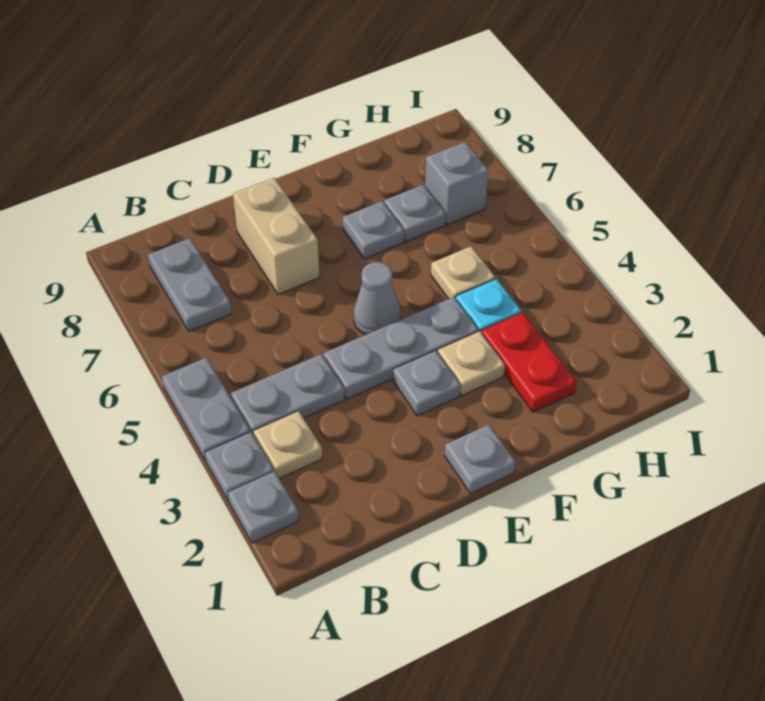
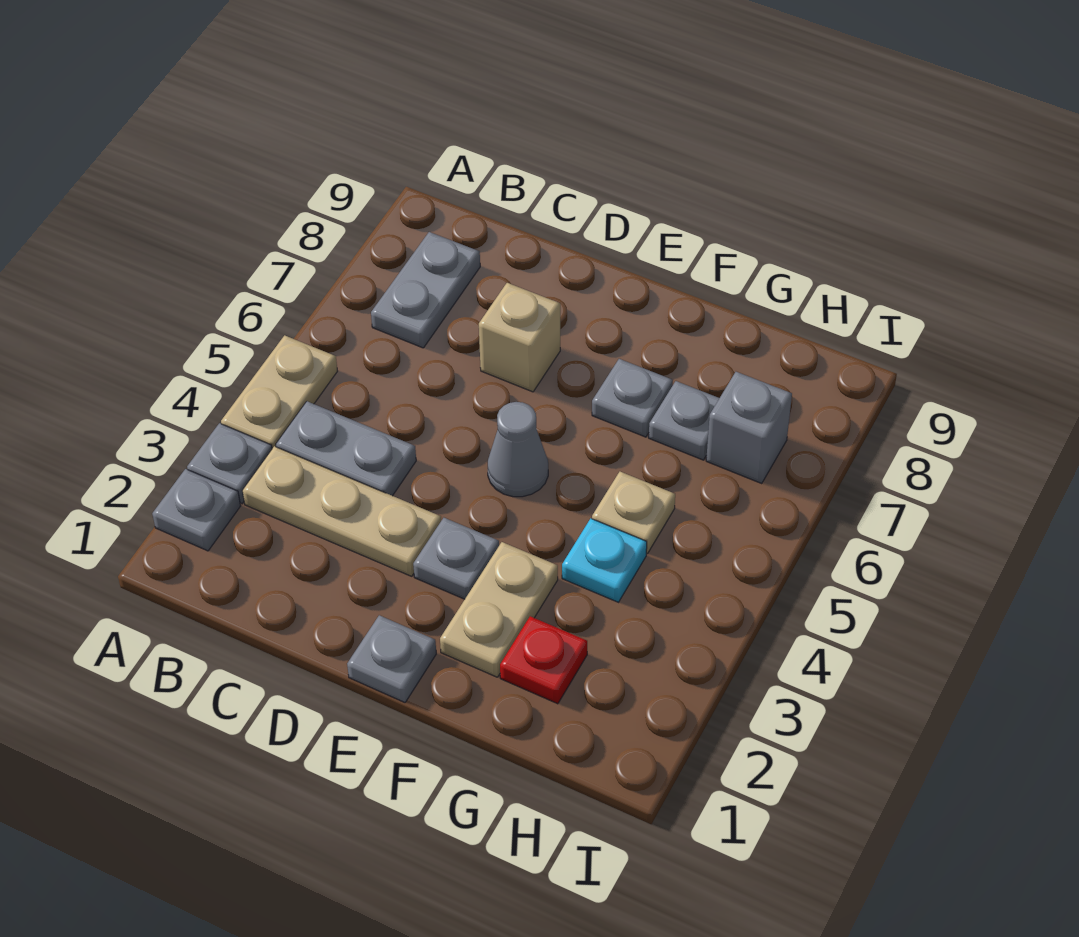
grey plate A4:A5 level 1 -> tan plate A4:A5 level 1
tan plate B3 level 1 -> tan plate B3:D3 level 1
grey plate D4:F4 level 1 -> none
tan brick D7:D8 level 1 -> tan brick D7 level 1
tan plate F3 level 1 -> tan plate F2:F3 level 1
red plate G2:G3 level 1 -> red plate G2 level 1

